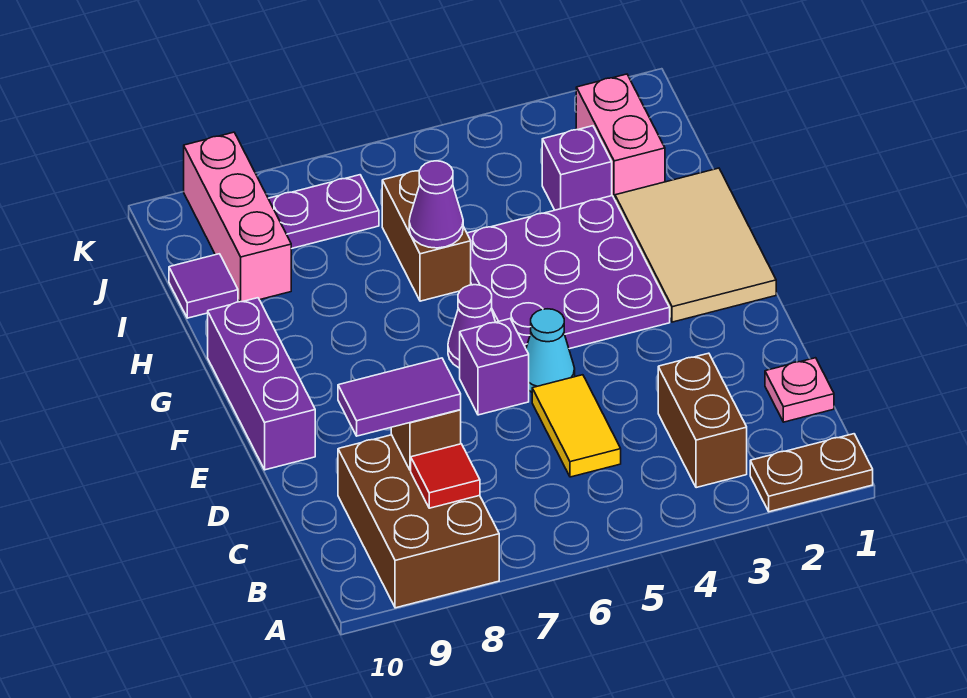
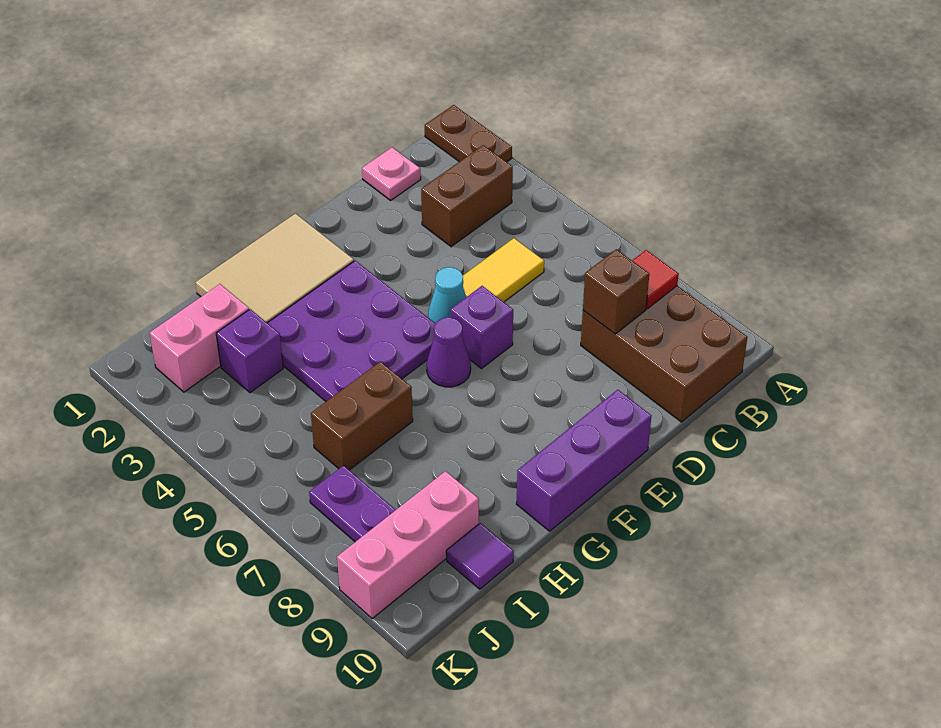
brown brick A8:C9 level 1 -> brown brick B8:C10 level 1
purple tile C8:C9 level 3 -> none
purple cone H6 level 2 -> none

